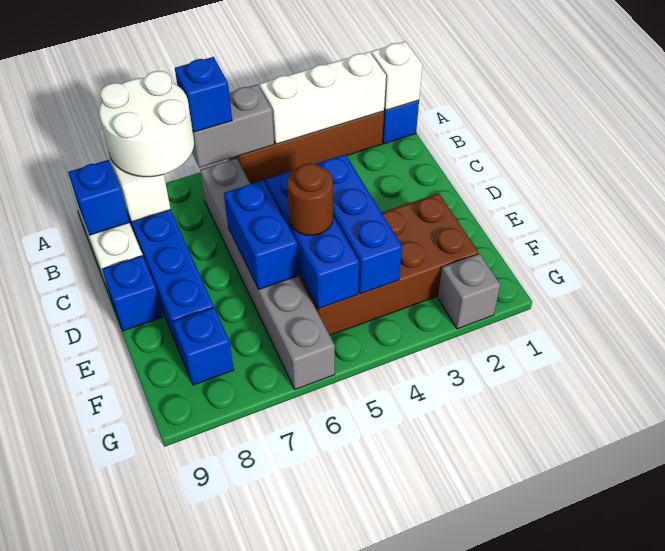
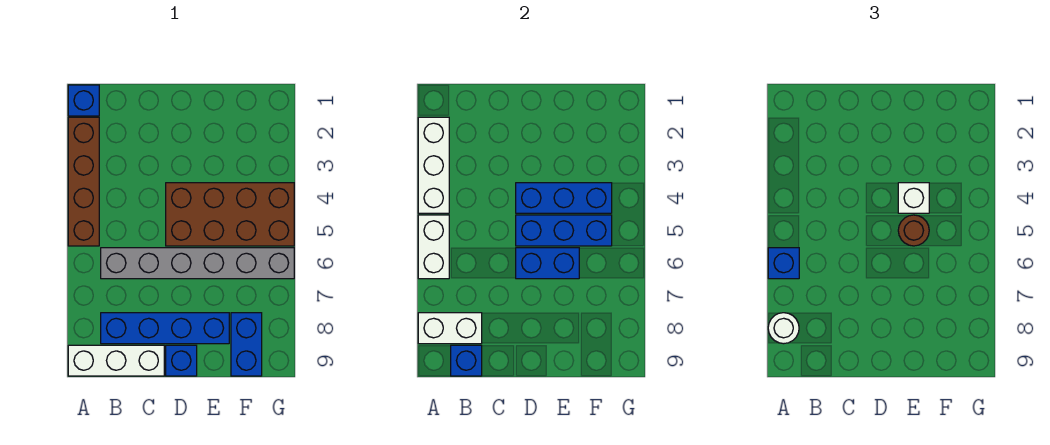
white brick A1 level 2 -> white brick E4 level 3
grey brick A5:A6 level 2 -> white brick A5:A6 level 2
white round brick A7:B8 level 3 -> white round brick A8 level 3
brown brick E2:F5 level 1 -> brown brick D4:G5 level 1
blue brick F8 level 1 -> blue brick F8:F9 level 1
grey brick G2 level 1 -> none

